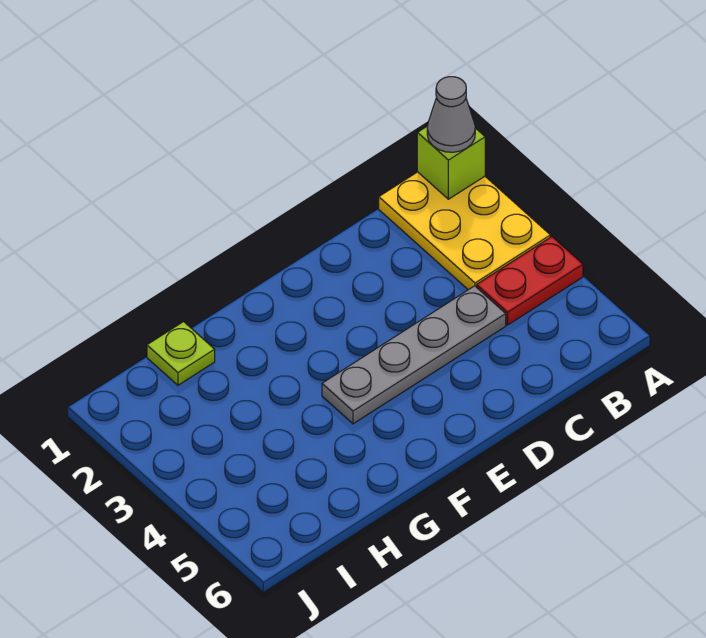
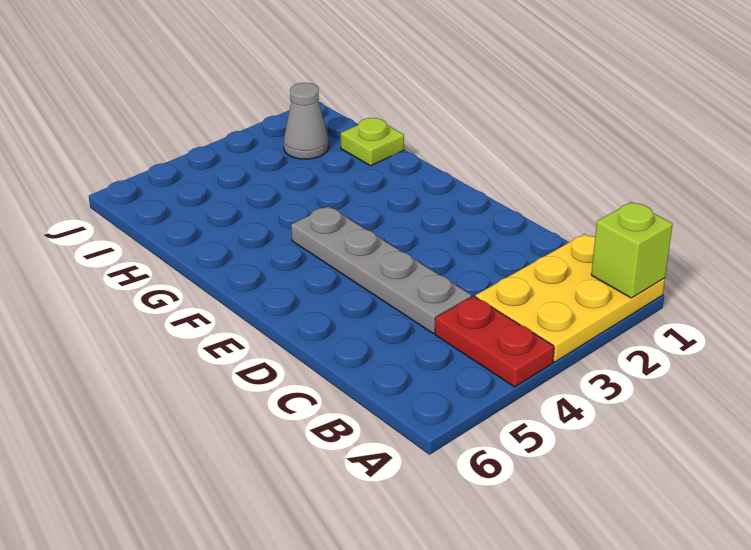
grey cone A1 level 3 -> grey cone I2 level 1

